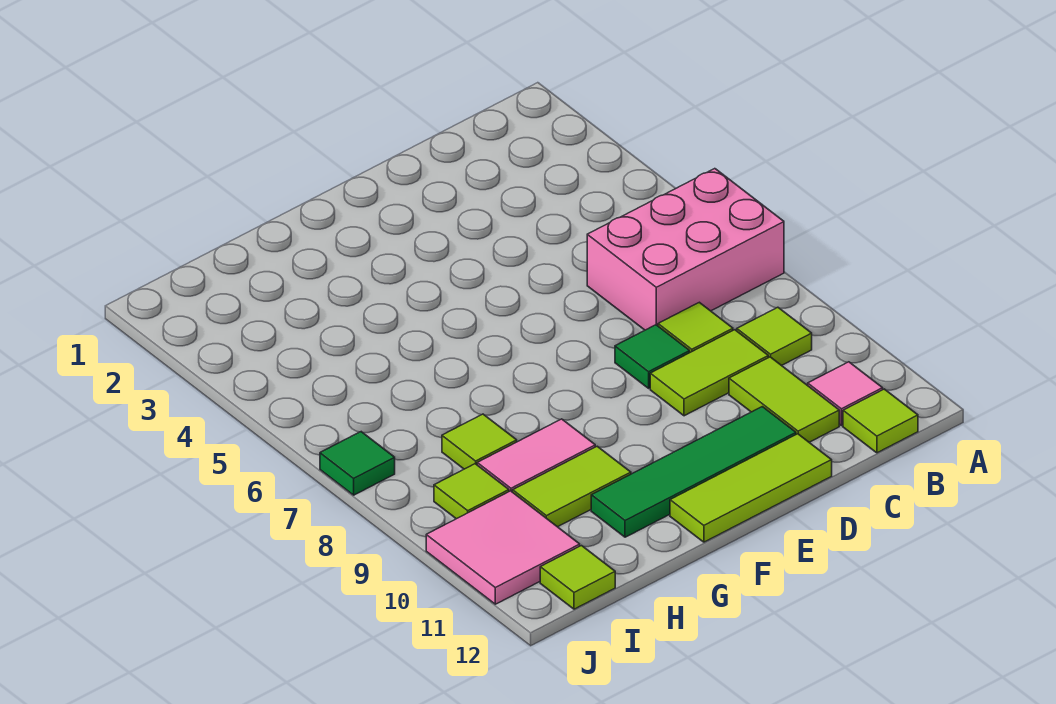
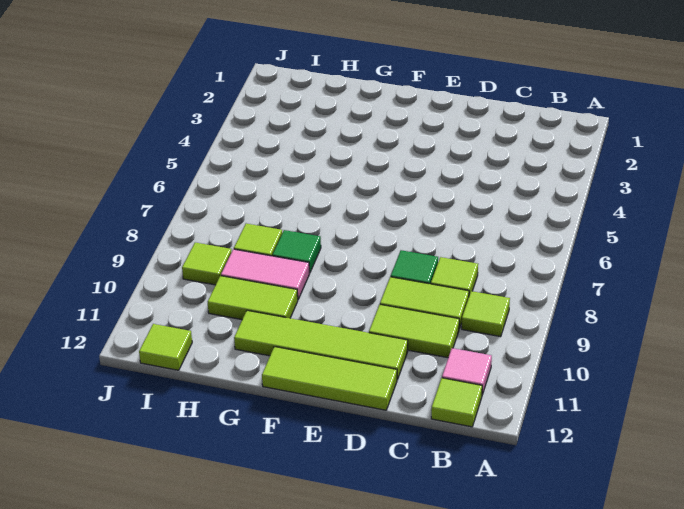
pink brick A6:C7 level 1 -> none
lime tile C10:C11 level 1 -> lime tile C10:D10 level 1
green tile D11:G11 level 1 -> lime tile D11:G11 level 1
pink tile I10:J11 level 1 -> none
green tile J7 level 1 -> green tile G8 level 1

